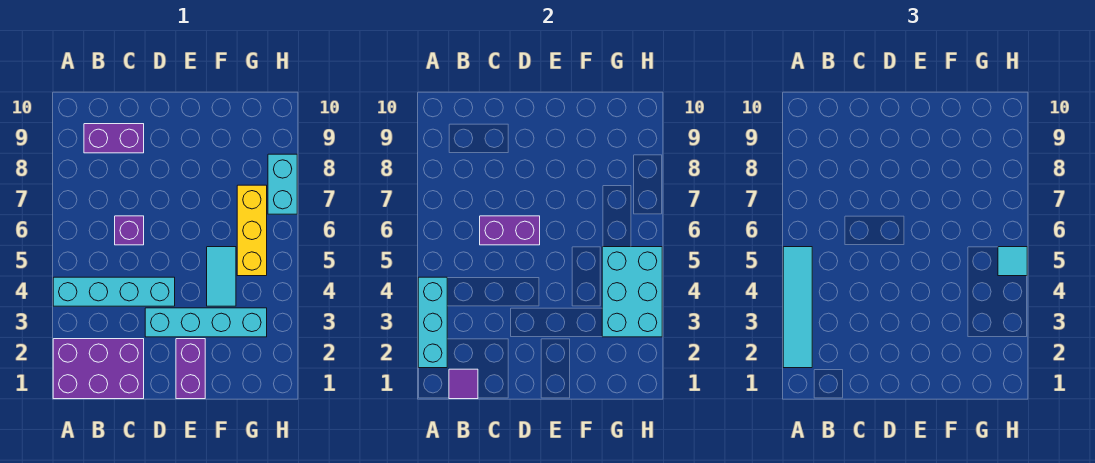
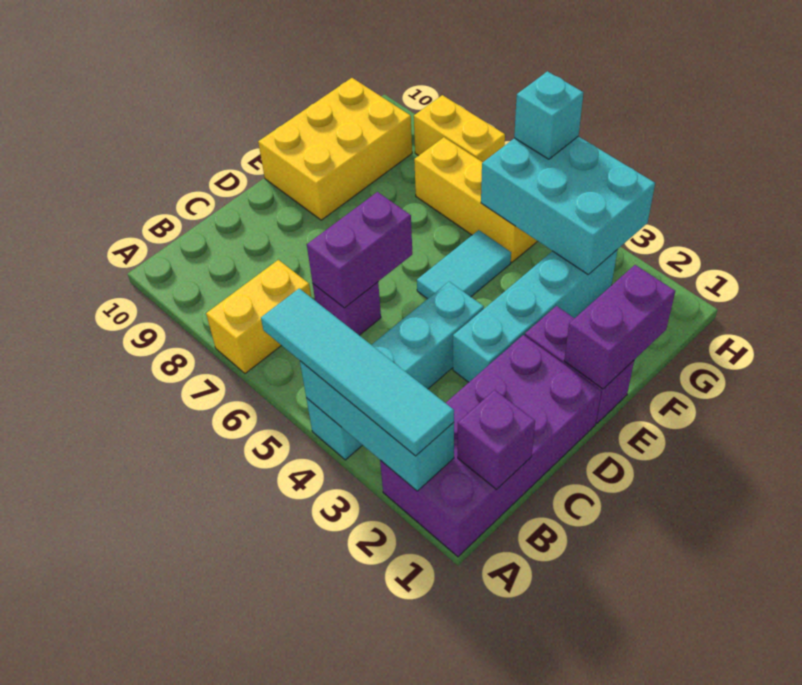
purple brick A1:C2 level 1 -> purple brick A1:D2 level 1
none -> yellow brick A7:B7 level 1
purple tile B1 level 2 -> purple brick B1 level 2
purple brick B9:C9 level 1 -> purple brick E1:F1 level 2
none -> yellow brick E9:G10 level 1
cyan tile F4:F5 level 1 -> cyan tile E5:F5 level 1
cyan tile H5 level 3 -> cyan brick H5 level 3
cyan brick H7:H8 level 1 -> yellow brick H7:H8 level 1

